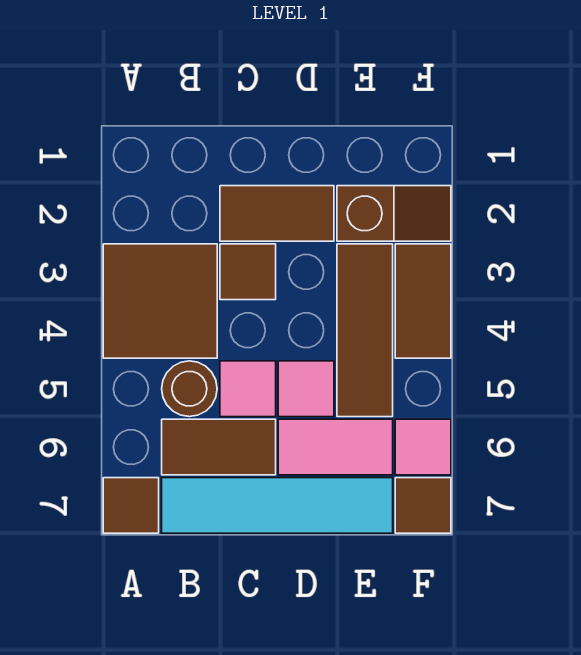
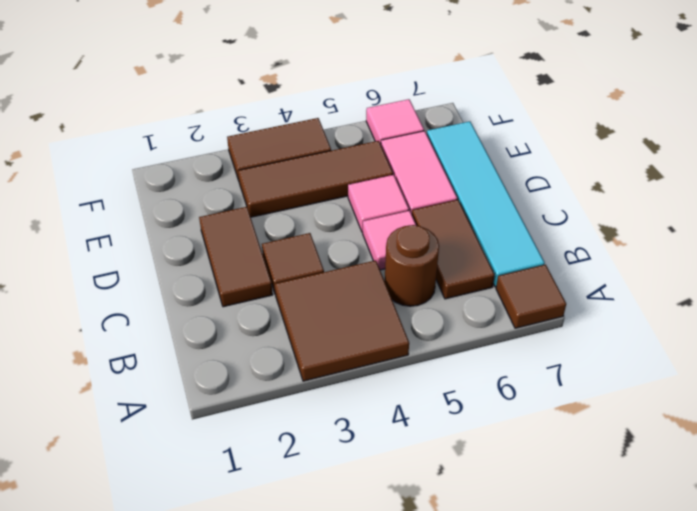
brown slope E2:F2 level 1 top E -> none
brown tile F7 level 1 -> none

